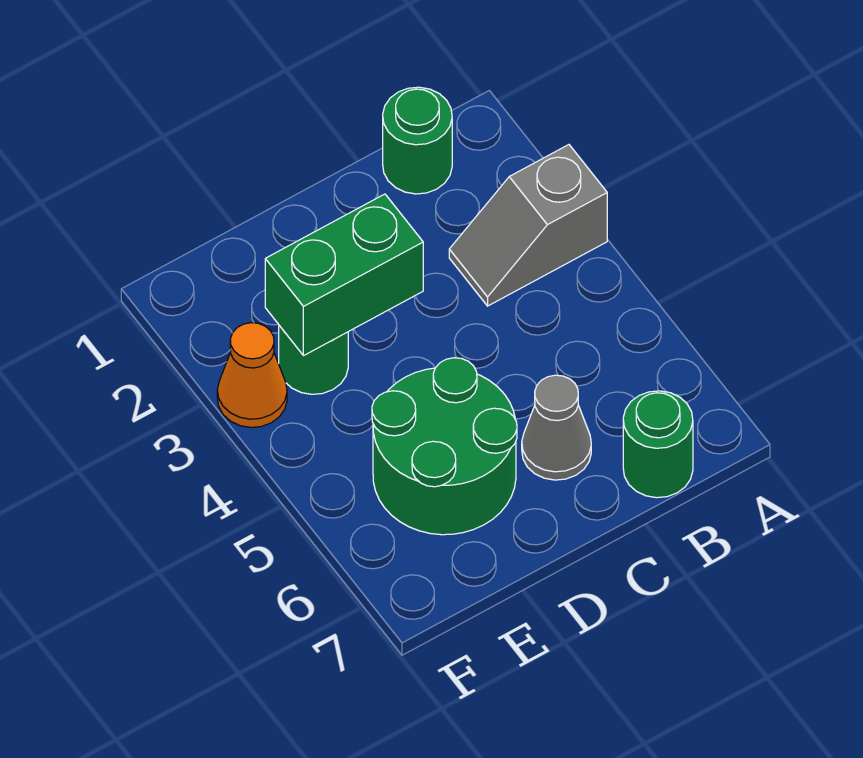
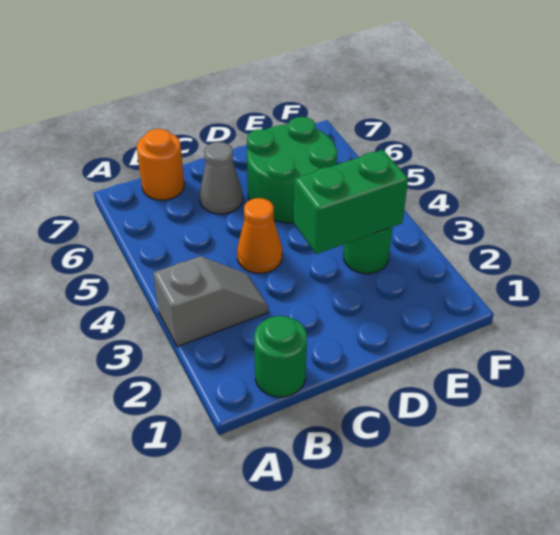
green round brick B7 level 1 -> orange round brick B7 level 1
orange cone F3 level 1 -> orange cone C4 level 1

